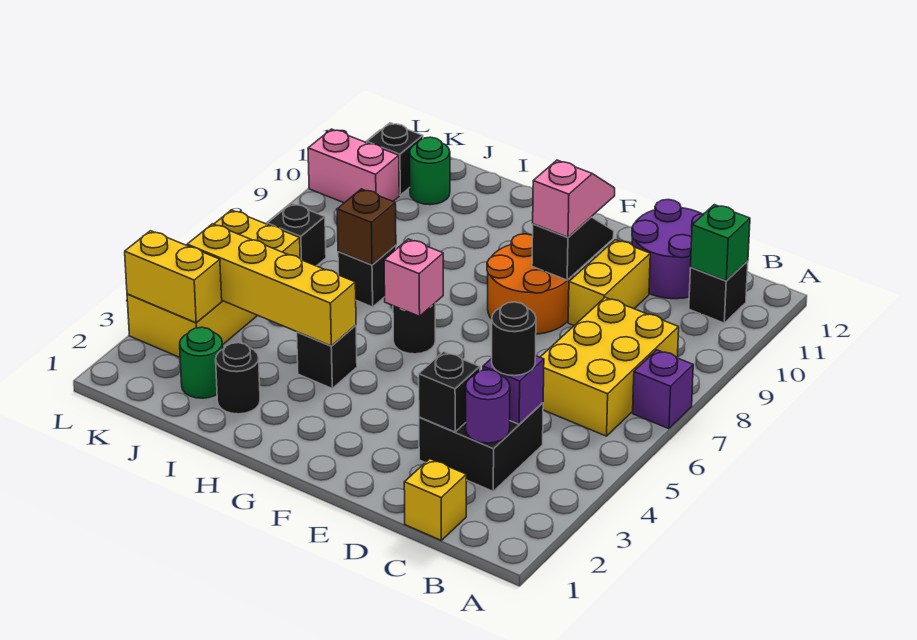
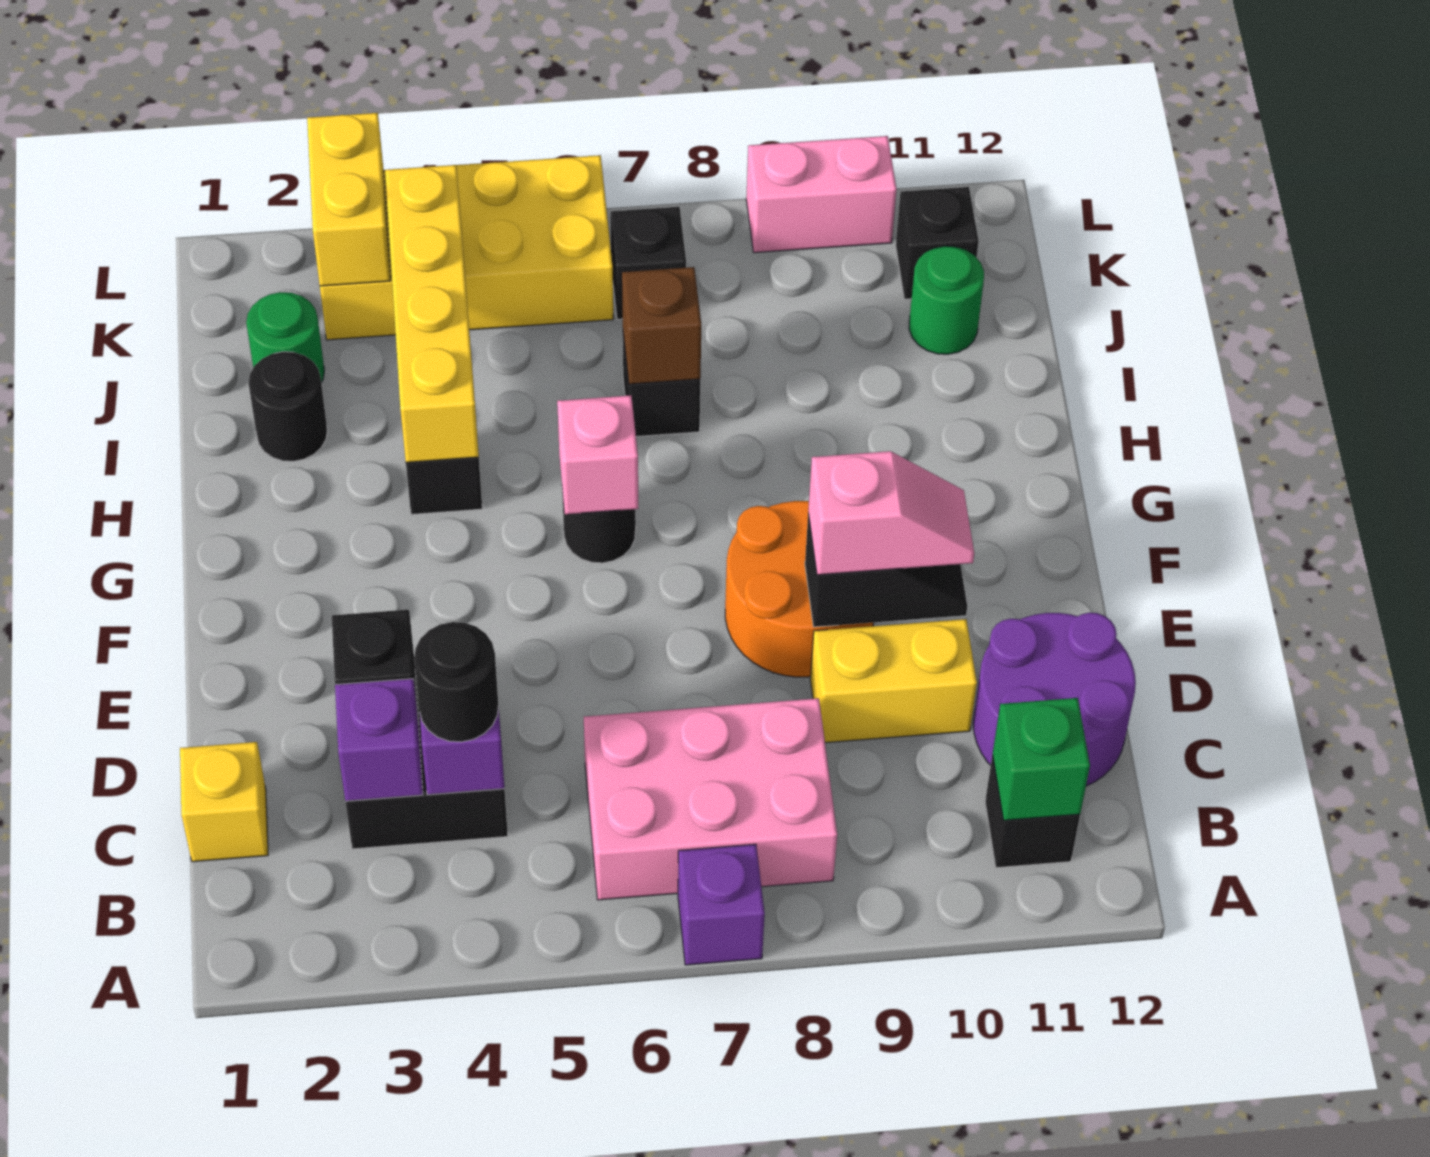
yellow brick B6:C8 level 1 -> pink brick B6:C8 level 1
purple round brick C3 level 2 -> purple brick C3 level 2
pink brick K10:L10 level 1 -> pink brick L9:L10 level 1

